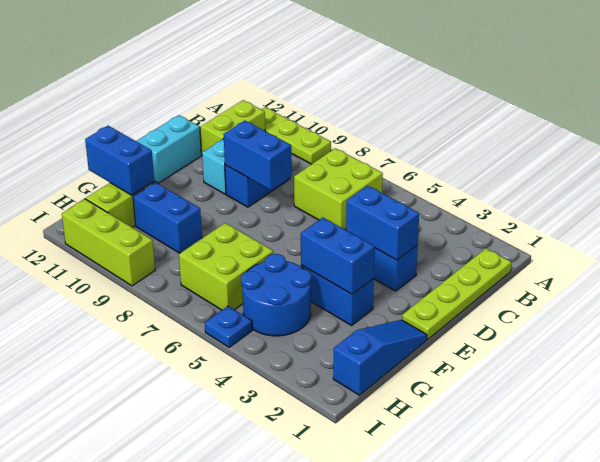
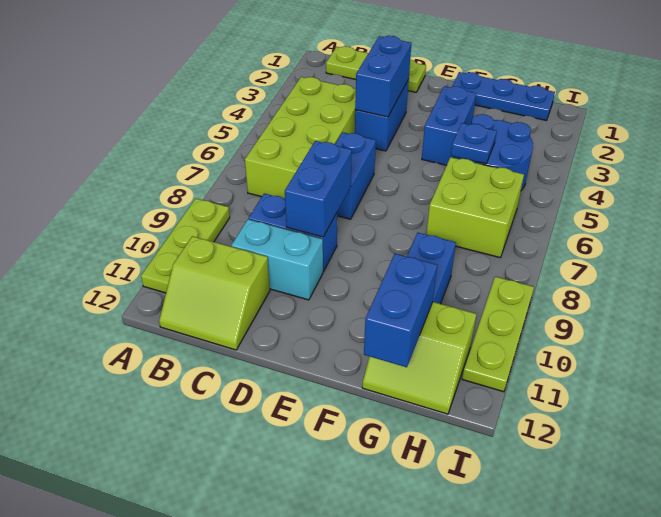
lime plate B1:E1 level 1 -> lime plate B1:D1 level 1
lime brick B6:C7 level 1 -> lime brick B4:C7 level 1
cyan brick D12:E12 level 1 -> none
blue slope F1:H1 level 1 top H -> blue plate F1:H1 level 1
blue brick F3:F4 level 2 -> blue brick D6:D7 level 1
blue plate I5 level 1 -> blue plate G5 level 2
lime brick I9:I11 level 1 -> lime plate I9:I11 level 1

